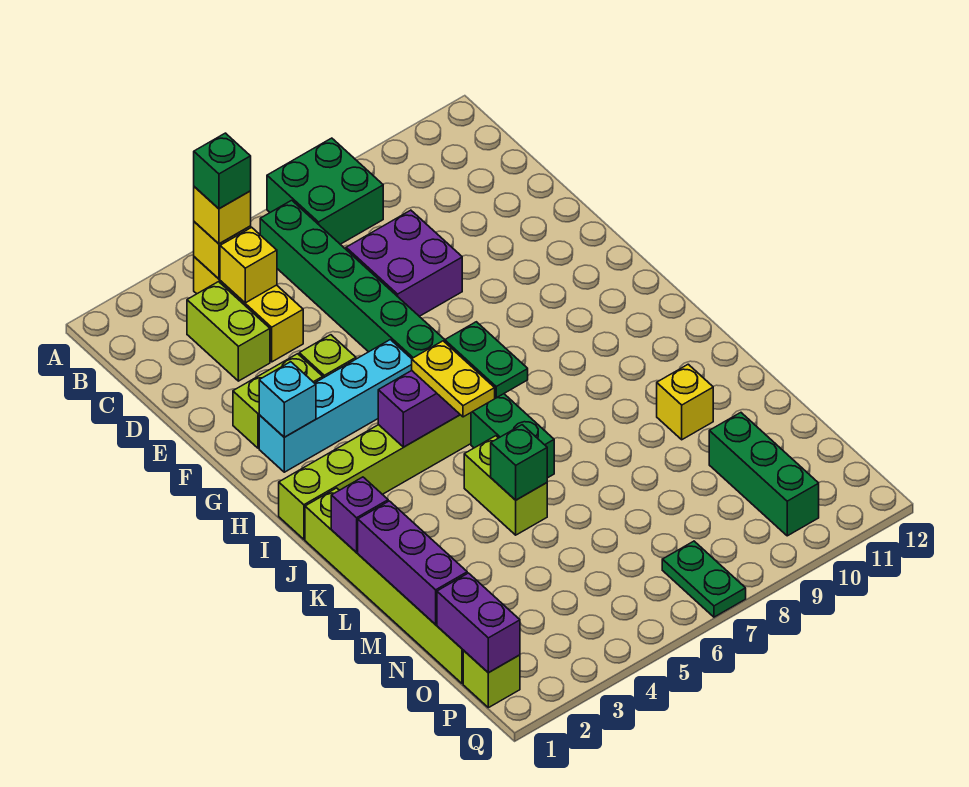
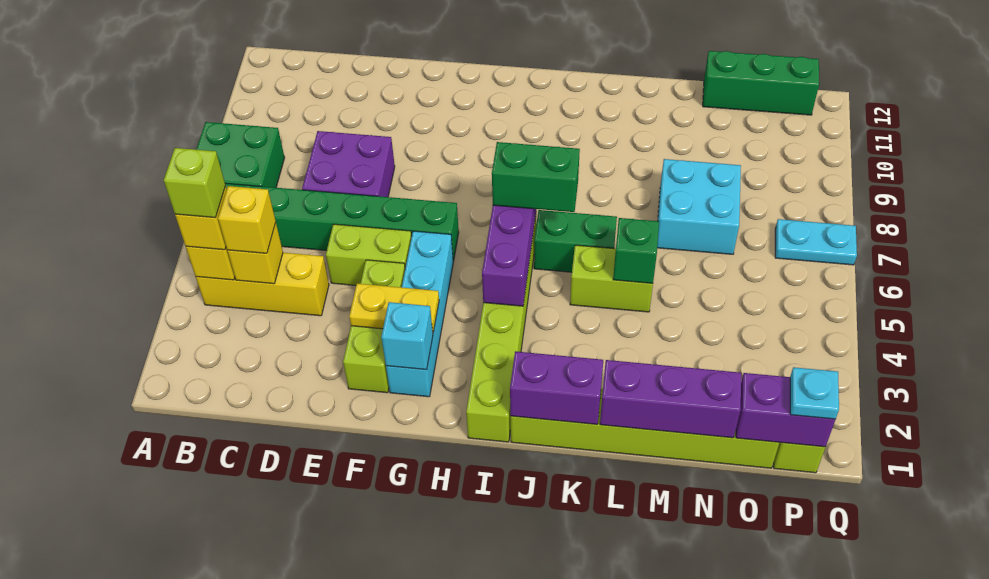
green brick B4 level 4 -> lime brick B4 level 4
lime brick C3:D3 level 1 -> lime brick E5:F5 level 1
yellow plate I5:J5 level 3 -> yellow plate F3:G3 level 2
green plate I6:J6 level 3 -> green brick I6:J6 level 3
purple brick K1 level 2 -> purple brick J1:K1 level 2
yellow brick L10 level 1 -> yellow brick C4 level 3
none -> cyan brick M7:N8 level 1
green brick N10:P10 level 1 -> green brick N12:P12 level 1
none -> cyan plate P1 level 3
green plate P7:Q7 level 1 -> cyan plate P7:Q7 level 1

